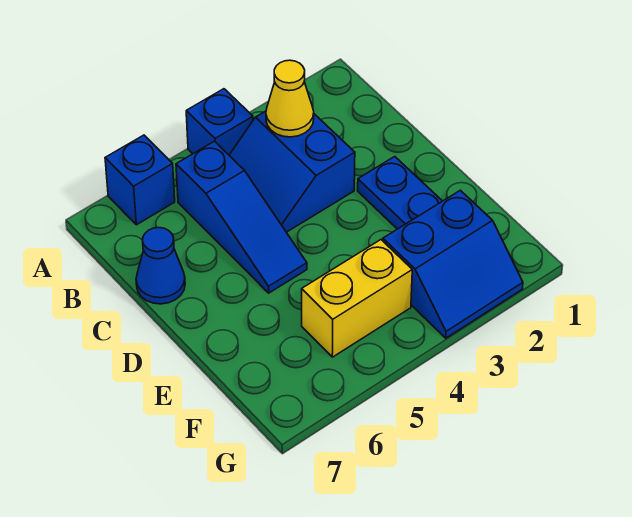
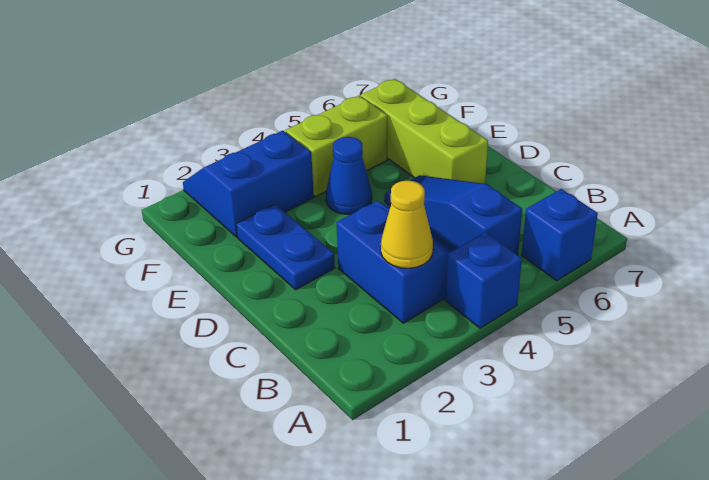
blue cone C7 level 1 -> blue cone E4 level 1
none -> lime brick D6:F6 level 1
yellow brick F4:F5 level 1 -> lime brick F4:F5 level 1

